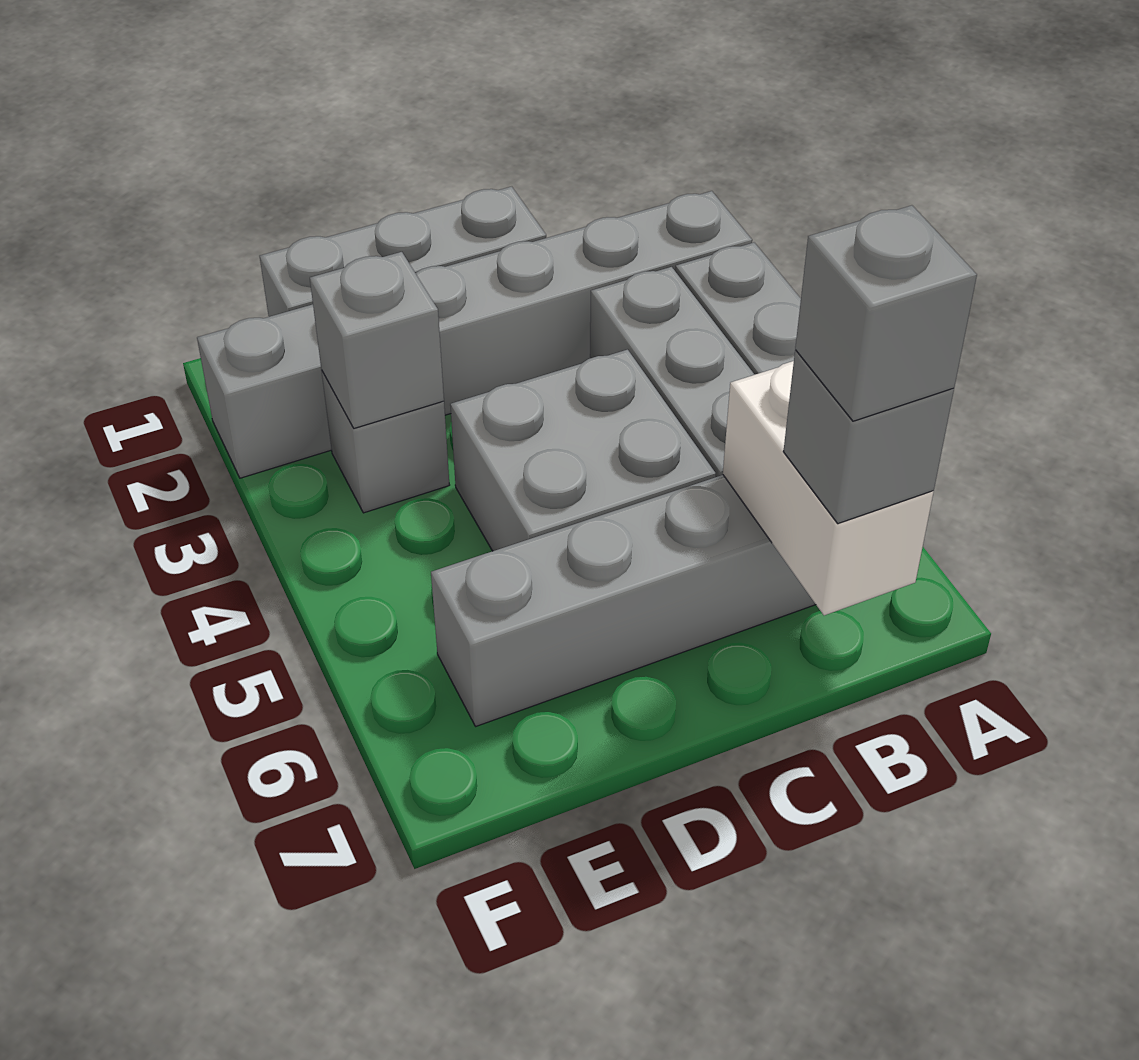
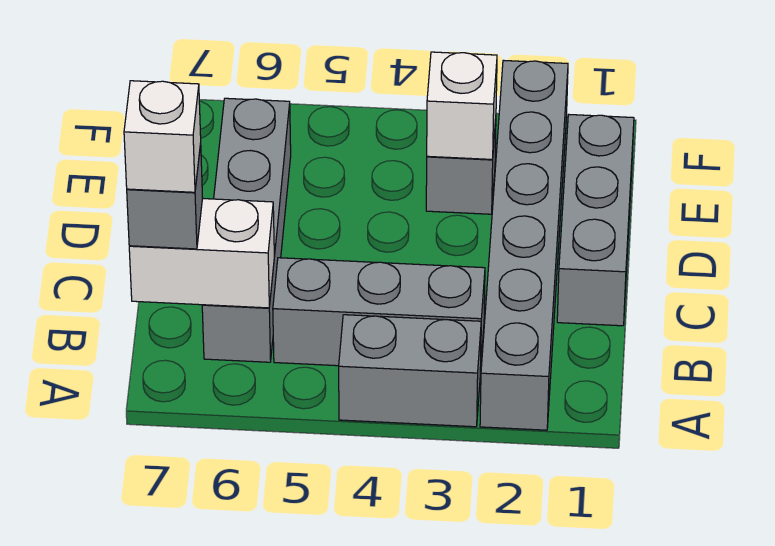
grey brick B7 level 4 -> white brick B7 level 4
grey brick C4:D5 level 1 -> none
grey brick E3 level 2 -> white brick E3 level 2

